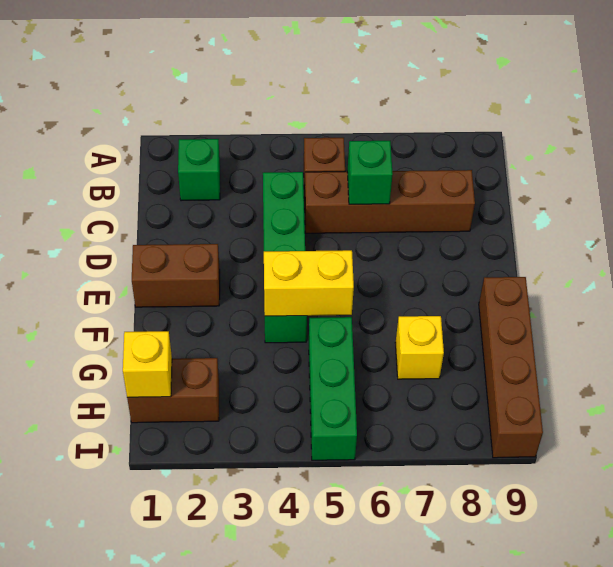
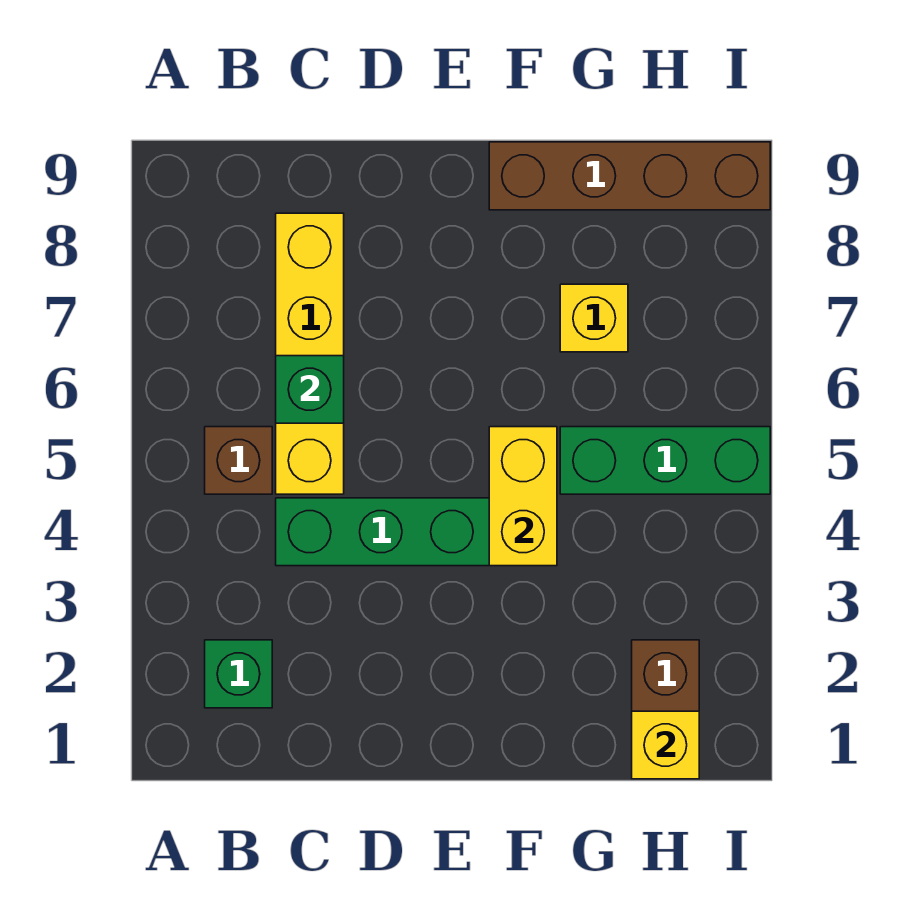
brown brick C5:C8 level 1 -> yellow brick C5:C8 level 1
brown brick E1:E2 level 1 -> none

